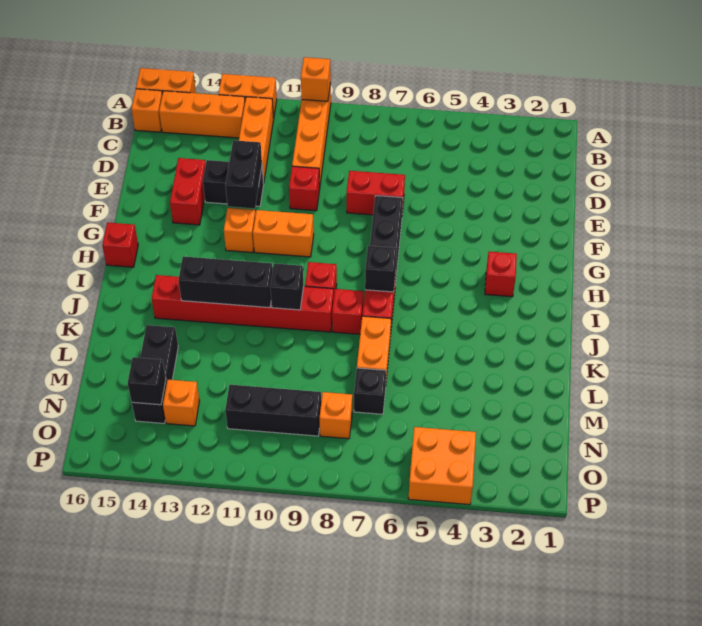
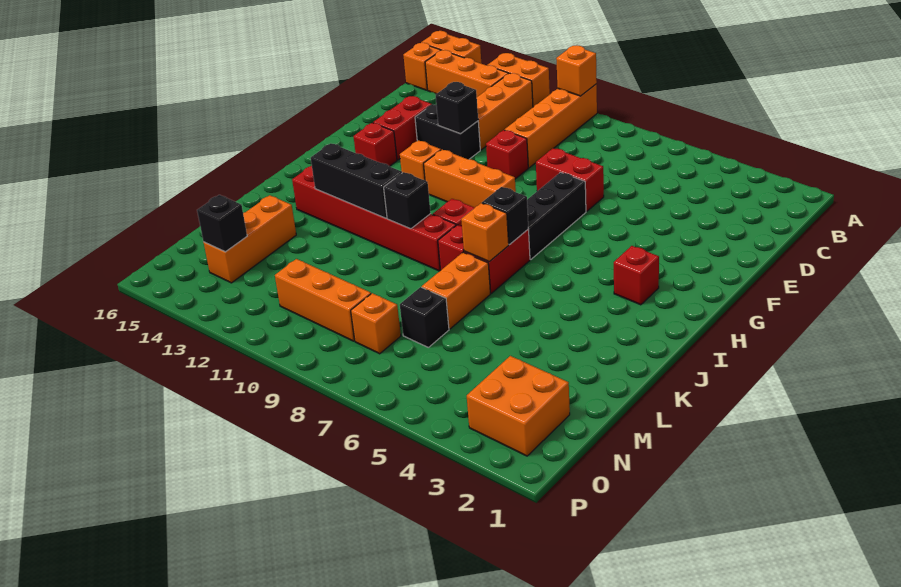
black brick E12:F12 level 2 -> black brick E12 level 2
orange brick G10:G11 level 1 -> orange brick G9:G11 level 1
red brick H16 level 1 -> red brick G14 level 1
black brick L14:N14 level 1 -> orange brick L14:N14 level 1
black brick N9:N11 level 1 -> orange brick N9:N11 level 1
orange brick N13 level 1 -> orange brick J7 level 2
orange brick O4:P5 level 1 -> orange brick N2:O3 level 1

